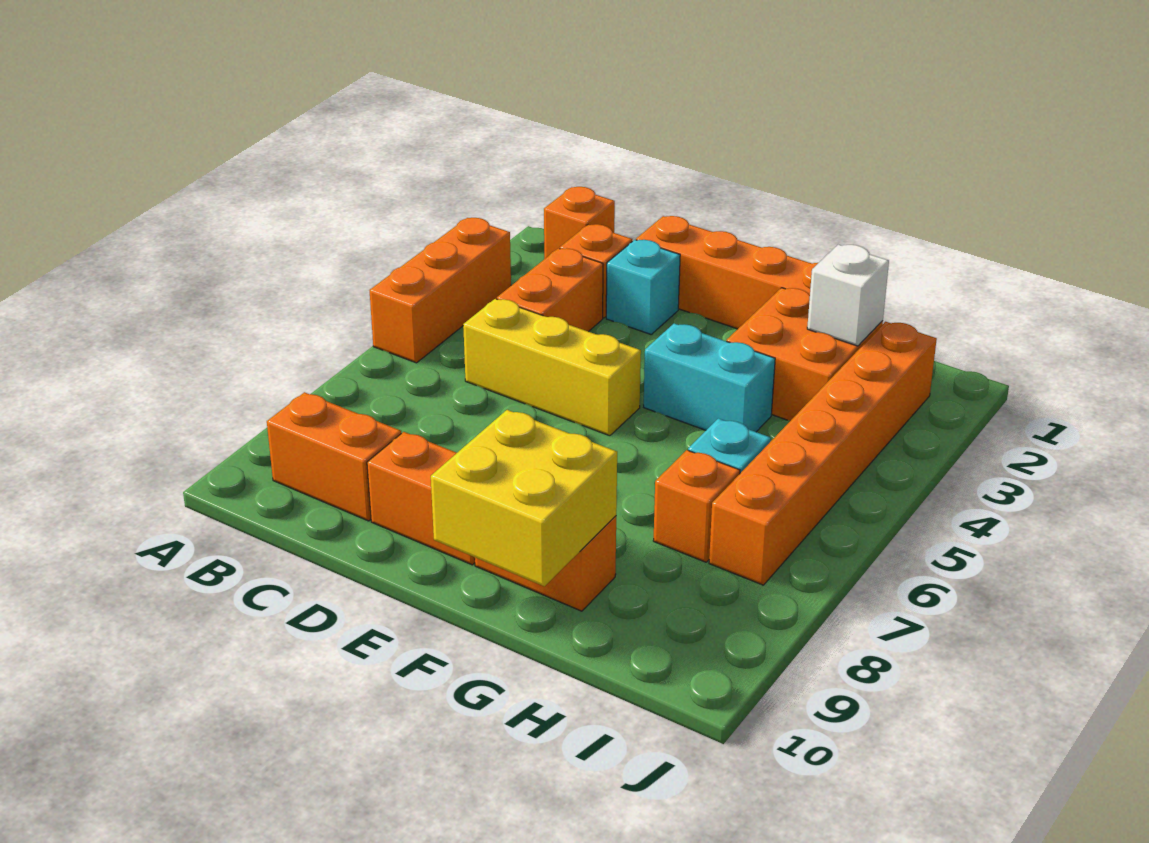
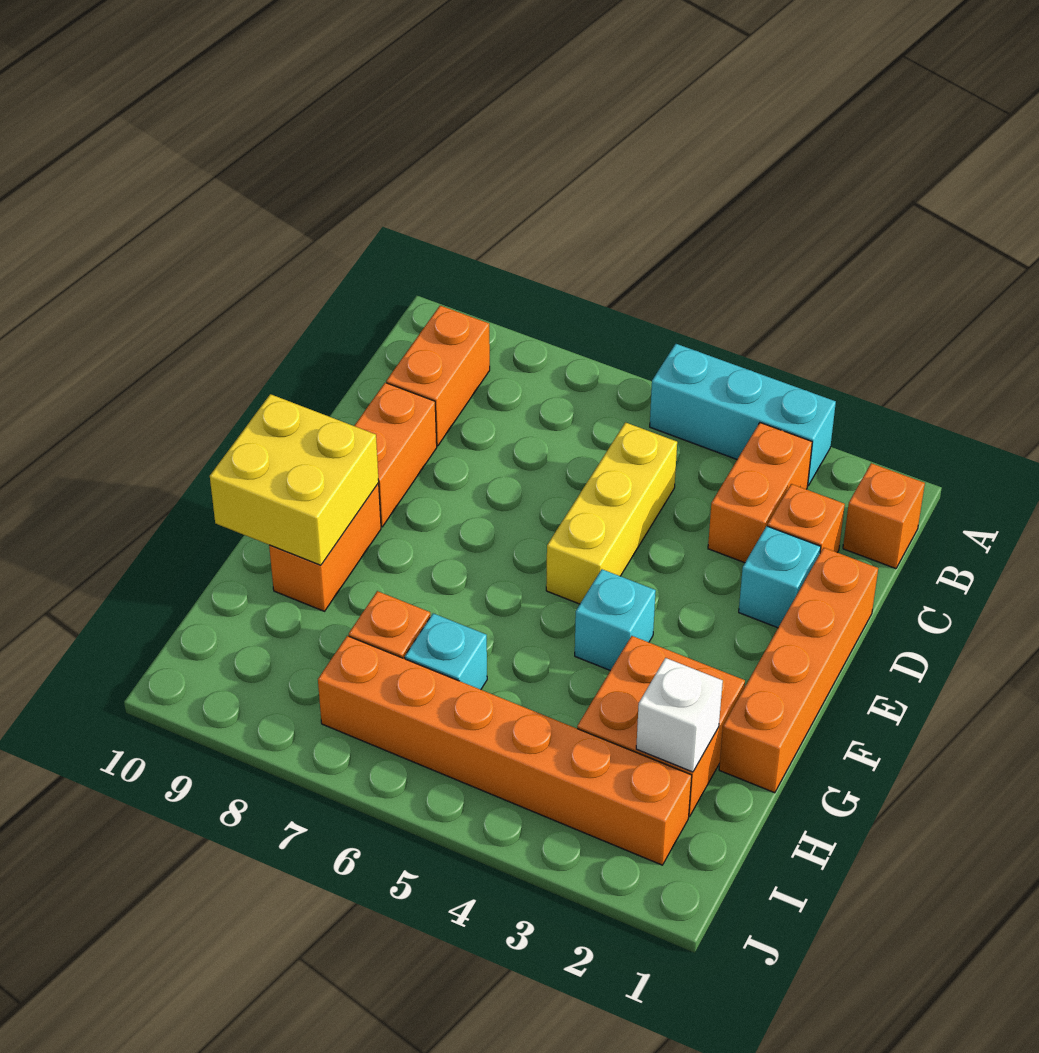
orange brick A3:A5 level 1 -> cyan brick A3:A5 level 1
orange brick C3:C4 level 1 -> orange brick B3:C3 level 1
cyan brick F4:G4 level 1 -> cyan brick F4 level 1

